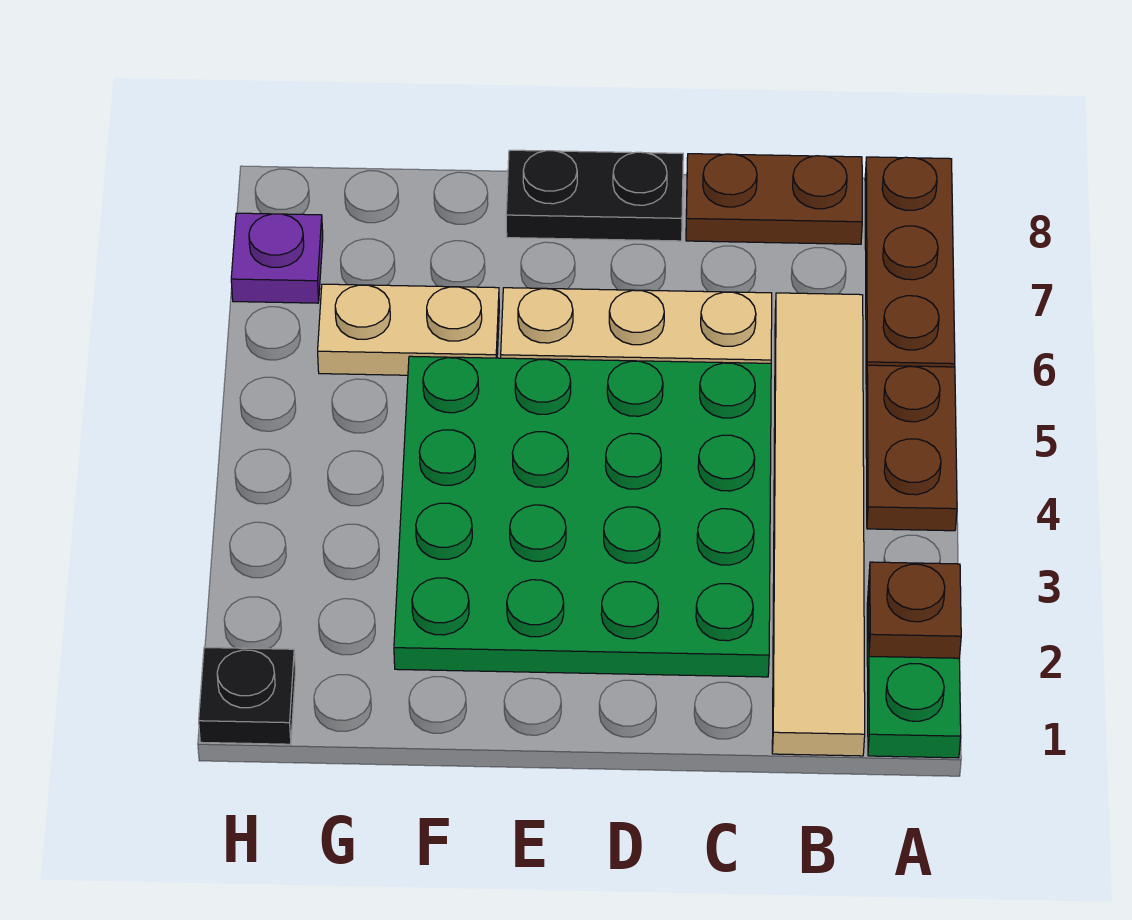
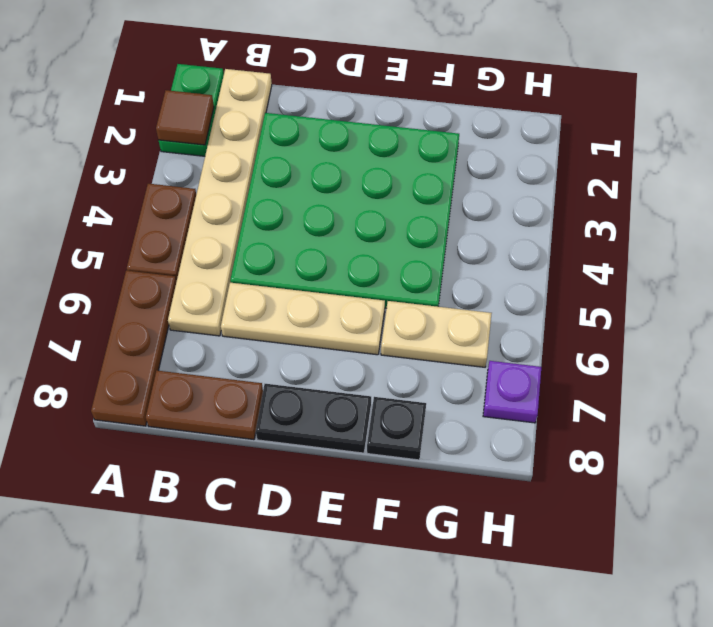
brown plate A2 level 2 -> brown tile A2 level 2
tan tile B1:B6 level 1 -> tan plate B1:B6 level 1
black plate H1 level 1 -> black plate F8 level 1

